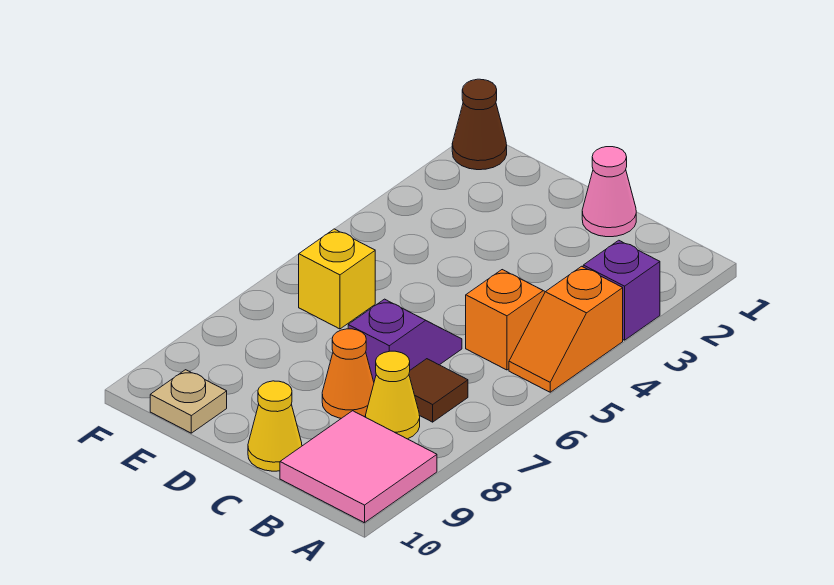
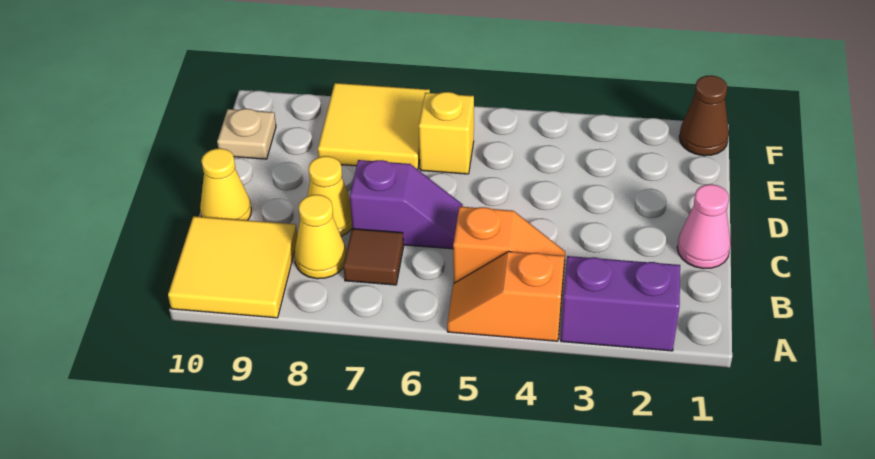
purple brick A3 level 1 -> purple brick A2:A3 level 1
pink tile A9:B10 level 1 -> yellow tile A9:B10 level 1
orange cone C8 level 1 -> yellow cone C8 level 1
none -> yellow tile E7:F8 level 1

